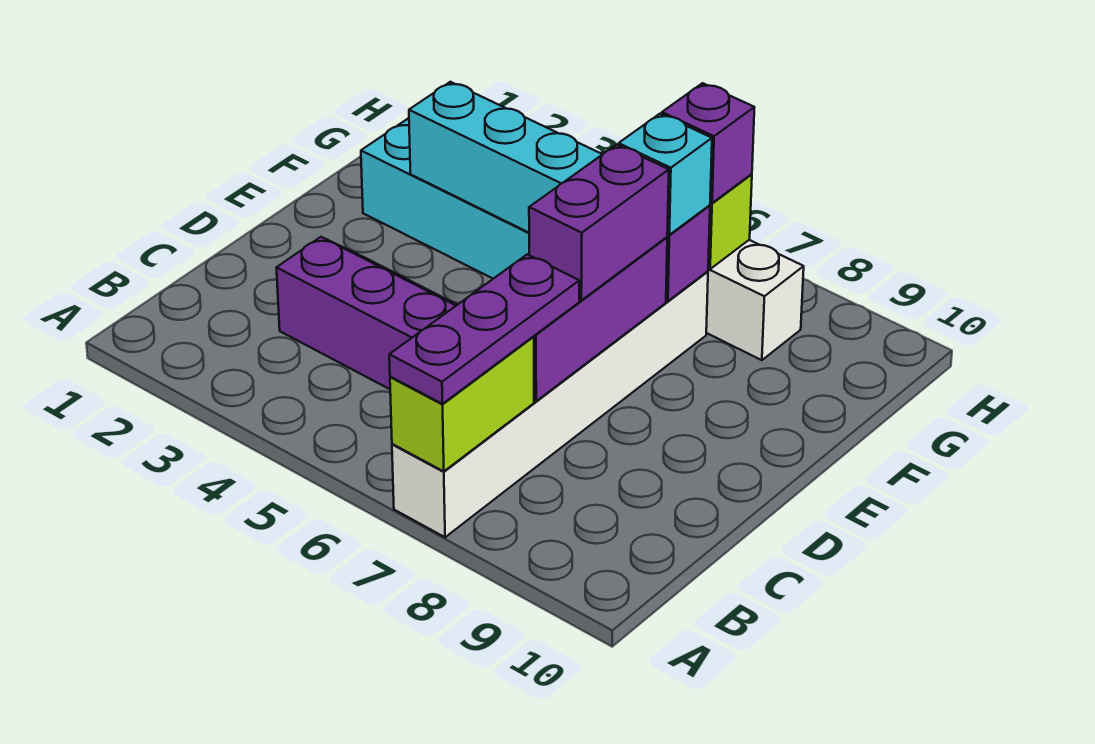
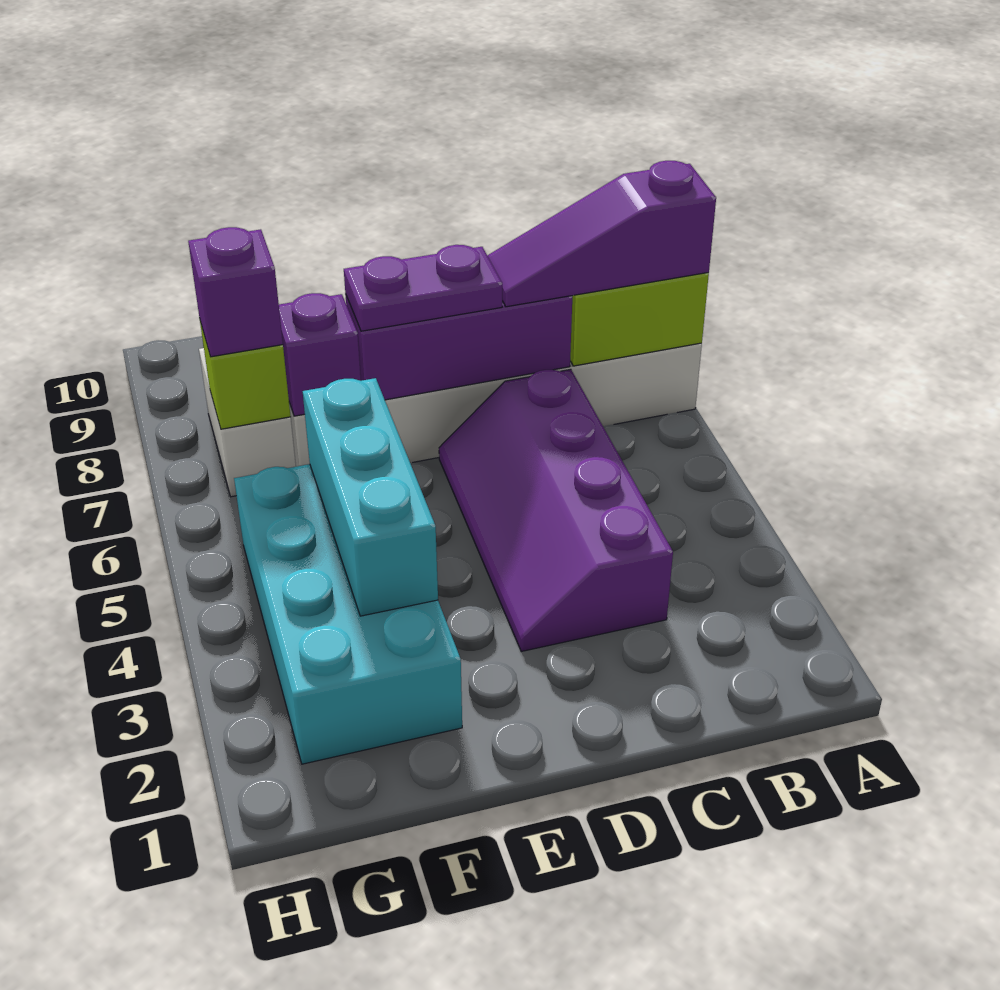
purple plate A7:C7 level 3 -> purple slope A7:C7 level 3 top A
purple brick D7:E7 level 3 -> purple plate D7:E7 level 3
cyan brick F7 level 3 -> none

